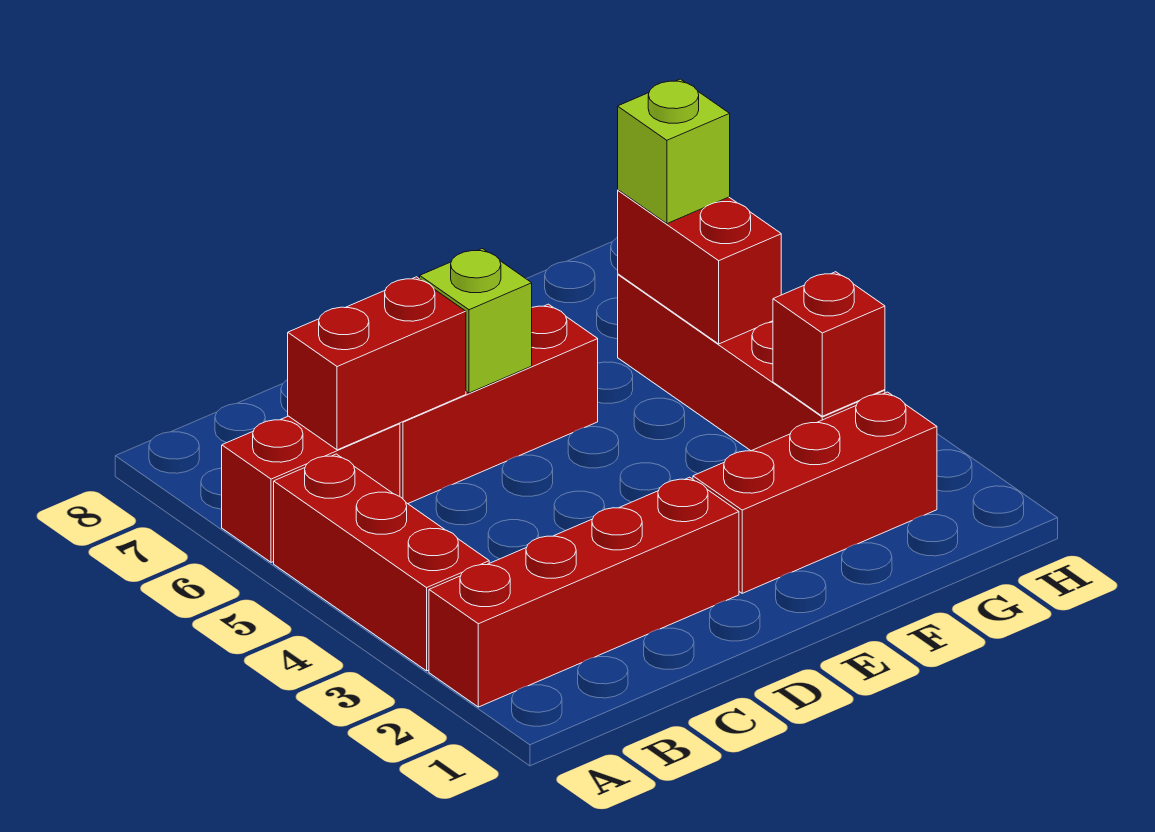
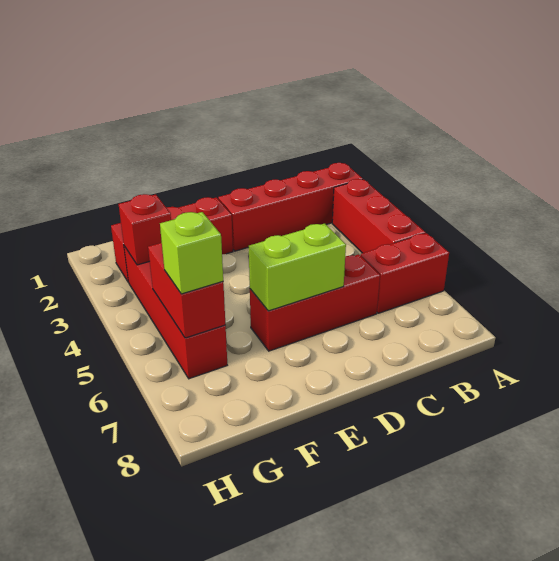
red brick B6:C6 level 2 -> none
lime brick D6 level 2 -> lime brick D6:E6 level 2

